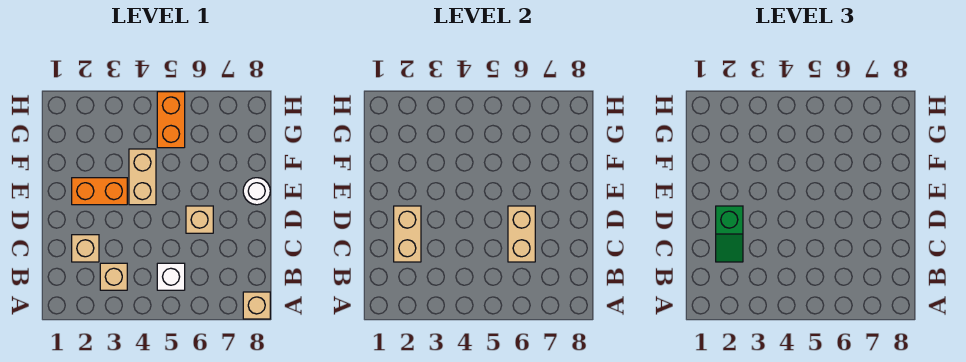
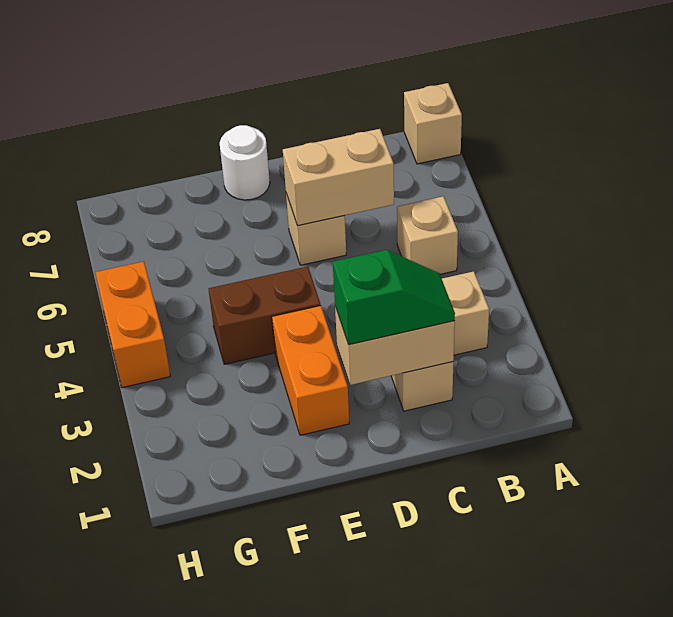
white brick B5 level 1 -> tan brick B5 level 1
tan brick E4:F4 level 1 -> brown brick E4:F4 level 1
orange brick G5:H5 level 1 -> orange brick H4:H5 level 1

